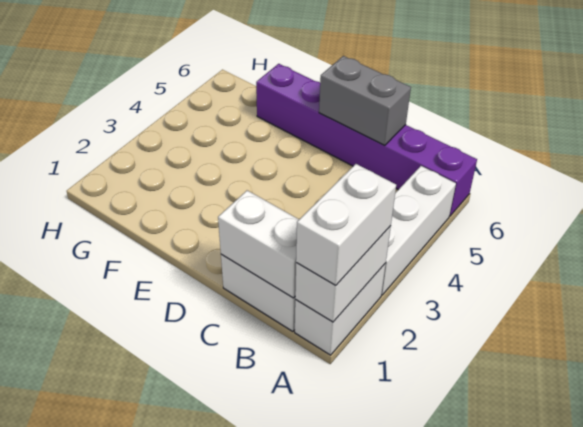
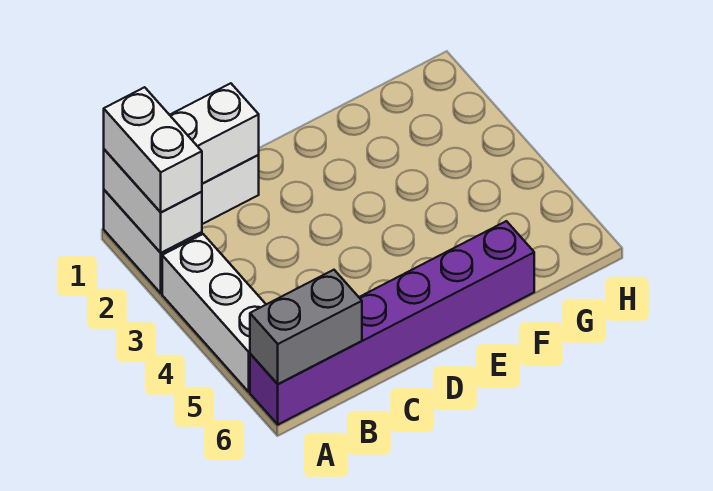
grey brick C6:D6 level 2 -> grey brick A6:B6 level 2

